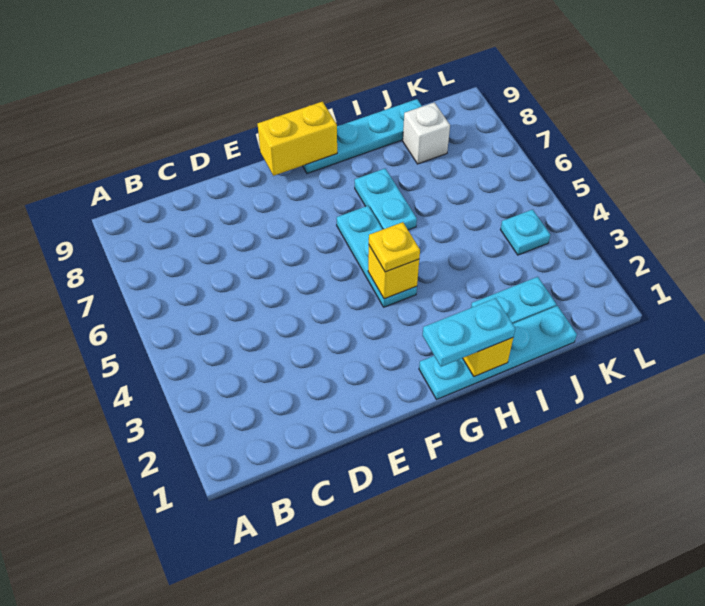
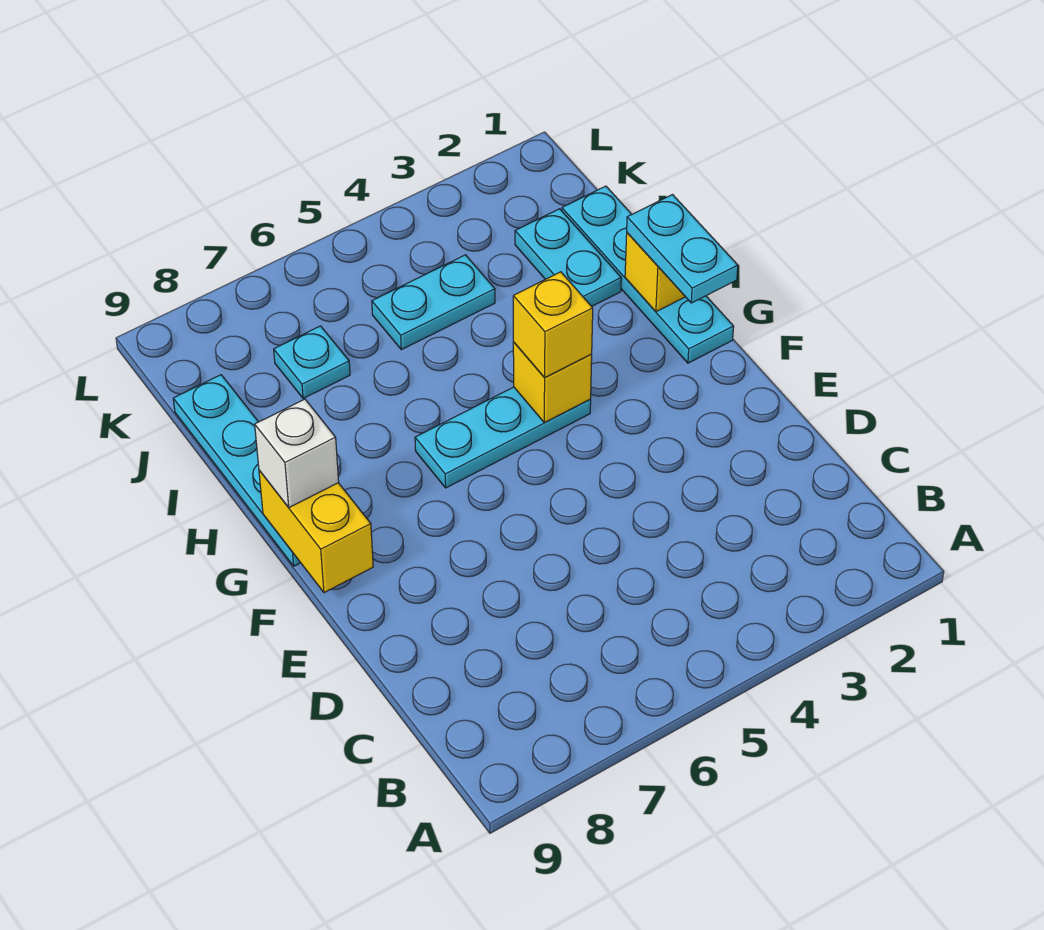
yellow plate G4 level 3 -> yellow brick G4 level 3
cyan plate H6:H7 level 1 -> cyan plate J4:J5 level 1
white brick J8 level 1 -> white brick G9 level 3
cyan plate K4 level 1 -> cyan plate J7 level 1

